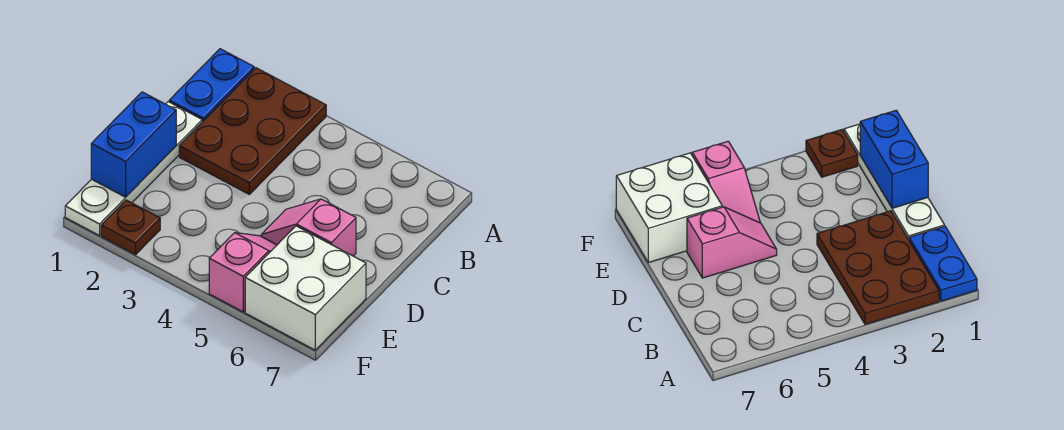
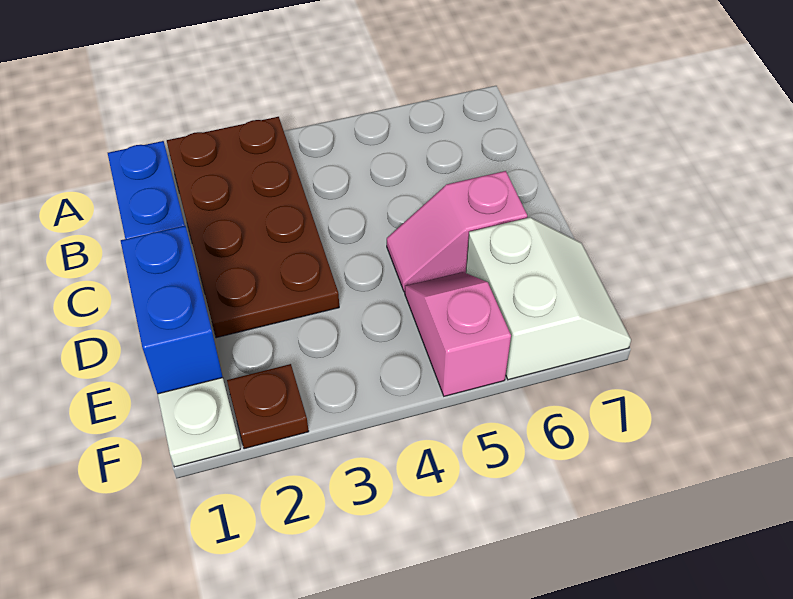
brown plate A2:C3 level 1 -> brown plate A2:D3 level 1
white brick E6:F7 level 1 -> white slope E6:F7 level 1 top 6

